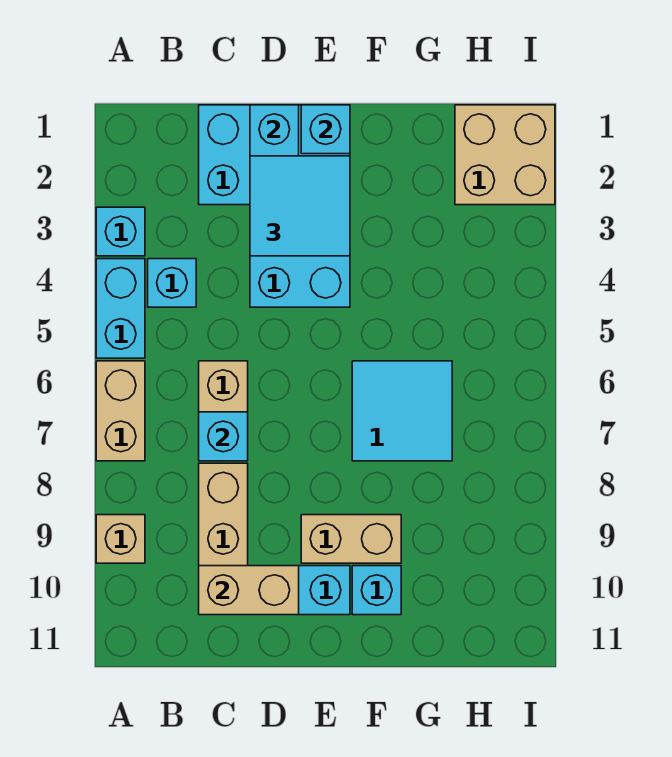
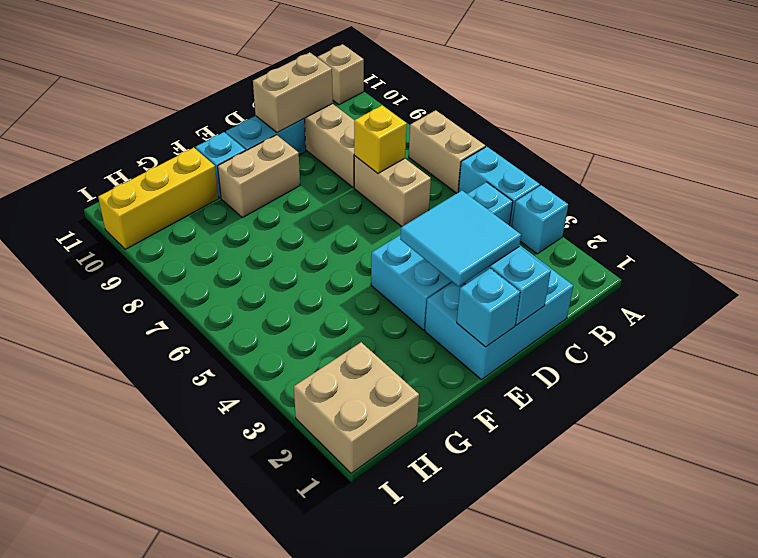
tan brick A9 level 1 -> tan brick A11 level 1
cyan brick C7 level 2 -> yellow brick C7 level 2
cyan tile F6:G7 level 1 -> none
none -> yellow brick G10:I10 level 1

